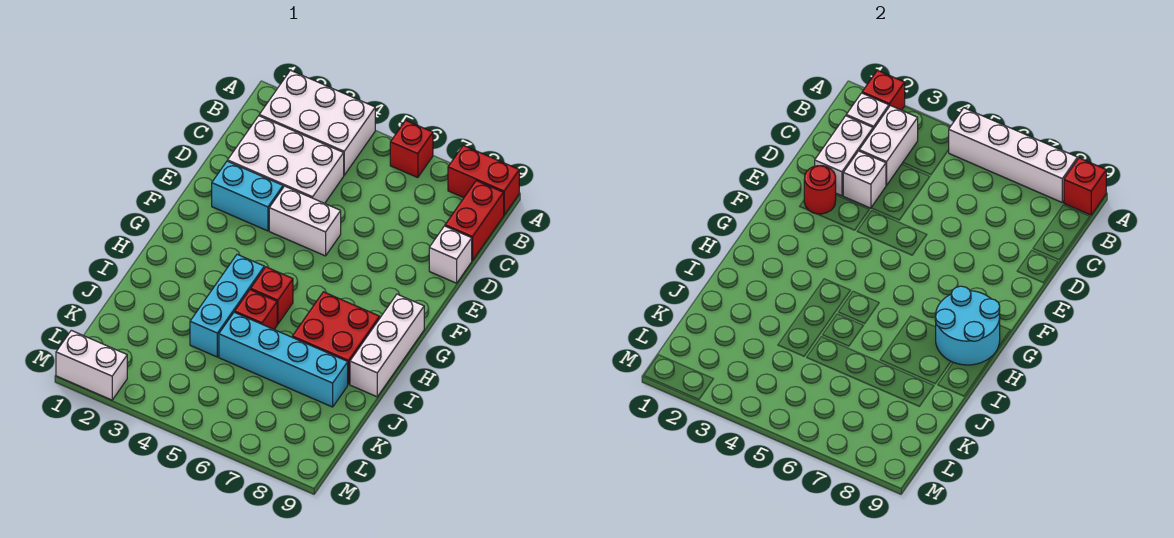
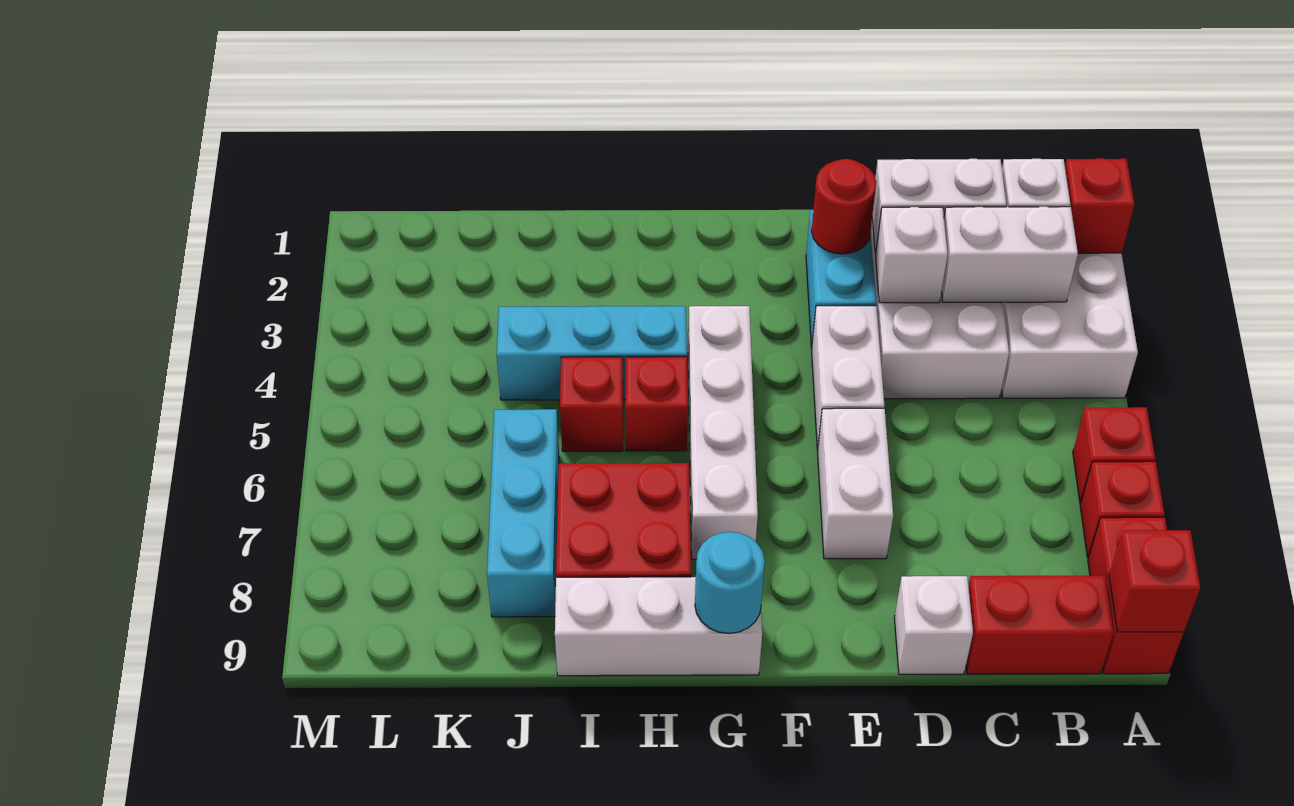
white brick A5:A8 level 2 -> white brick G4:G7 level 1
none -> red brick A7 level 1
cyan round brick G8:H9 level 2 -> cyan round brick G9 level 2
cyan brick J5:J8 level 1 -> cyan brick J6:J8 level 1
white brick M1:M2 level 1 -> white brick E6:E7 level 1

